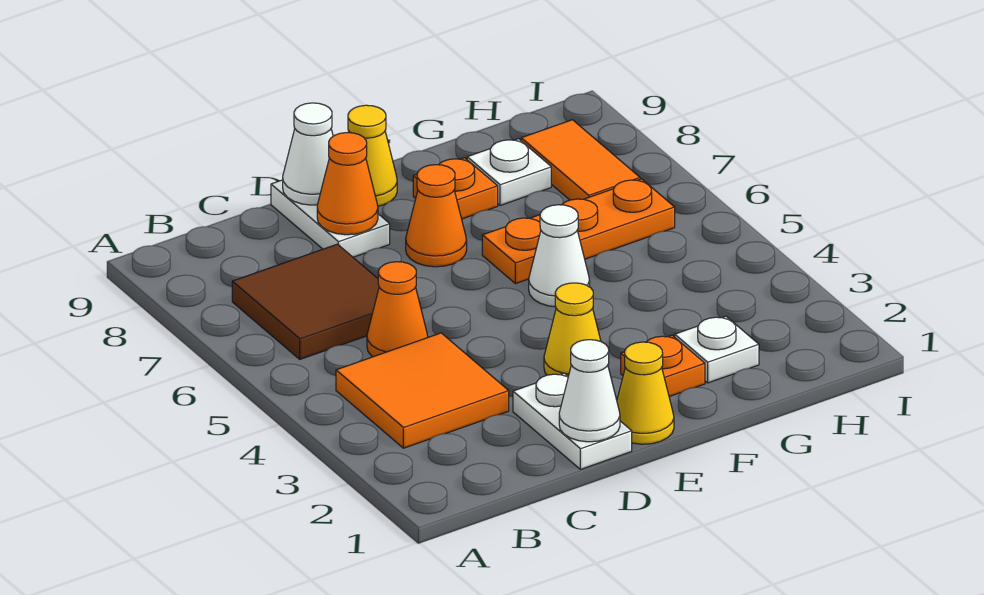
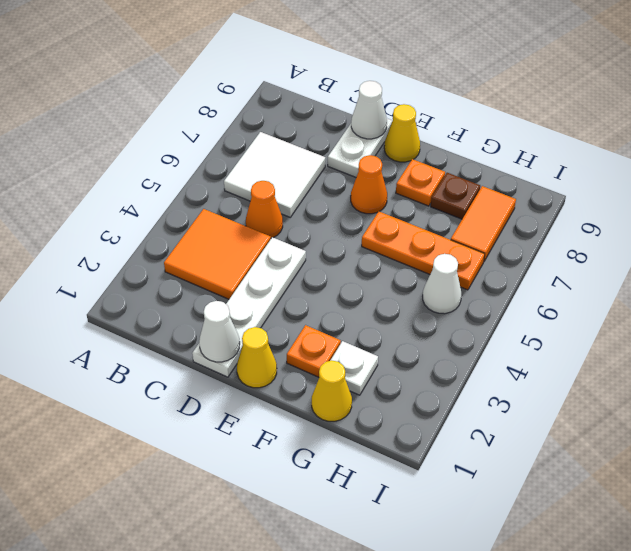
brown tile B6:C7 level 1 -> white tile B6:C7 level 1
white plate D1:D2 level 1 -> white plate D1:D4 level 1
orange cone D8 level 2 -> none
yellow cone E3 level 1 -> yellow cone G1 level 1
white cone F5 level 1 -> white cone H5 level 1
white plate G8 level 1 -> brown plate G8 level 1

